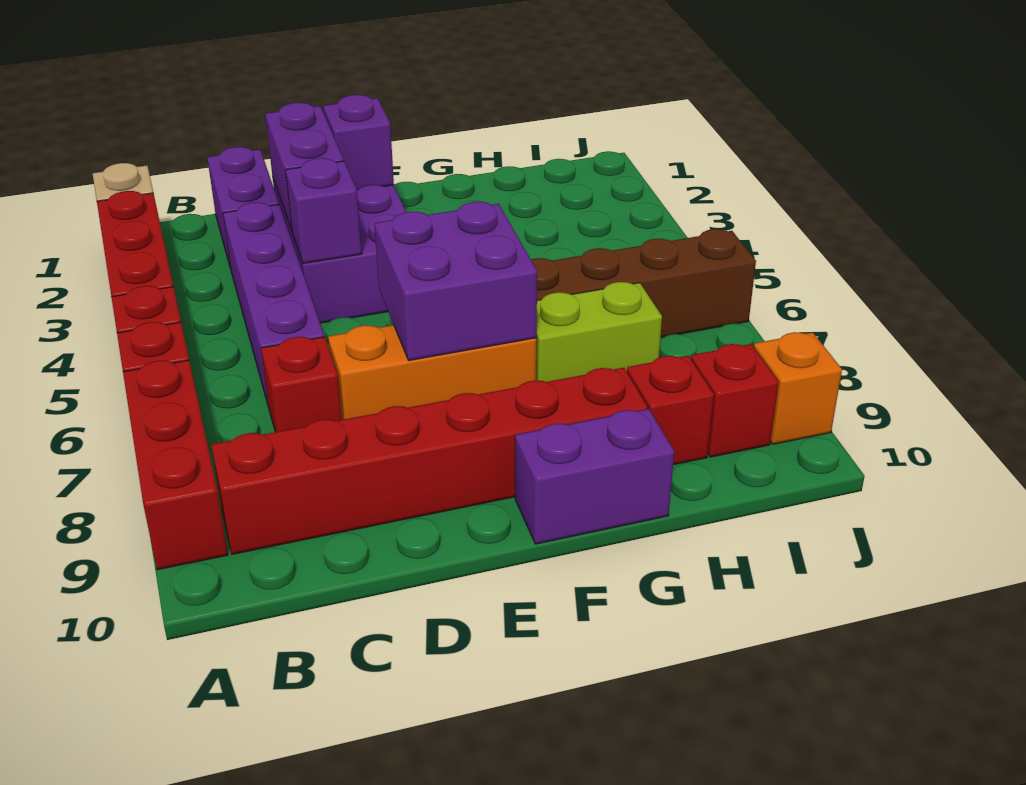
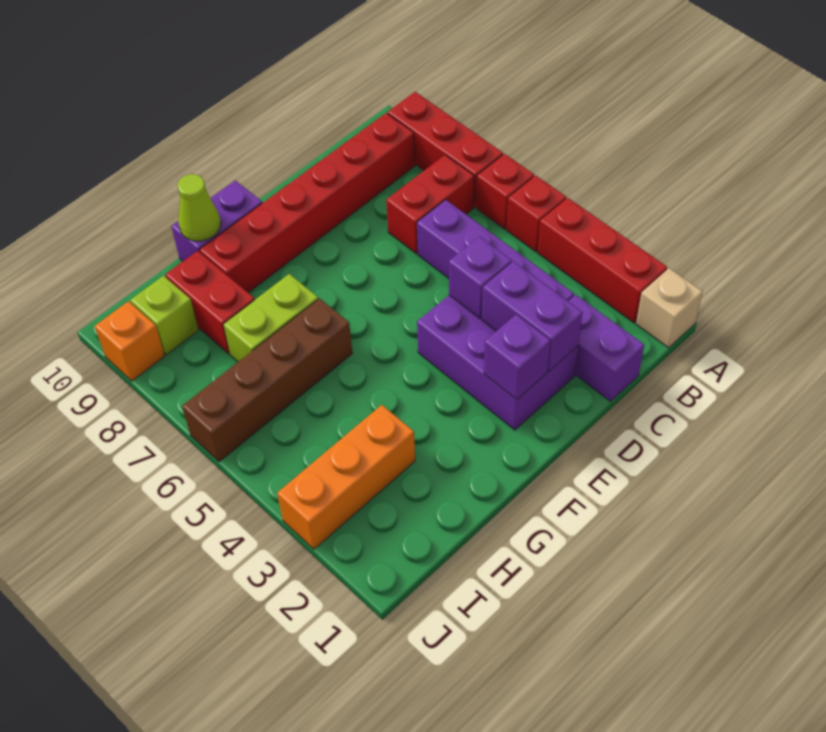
red brick C7 level 1 -> red brick B7:C7 level 1
orange brick D7:F7 level 1 -> orange brick H3:J3 level 1
purple brick E6:F7 level 2 -> none
none -> lime cone G10 level 2
red brick H9 level 1 -> red brick H8:H9 level 1
red brick I9 level 1 -> lime brick I9 level 1

